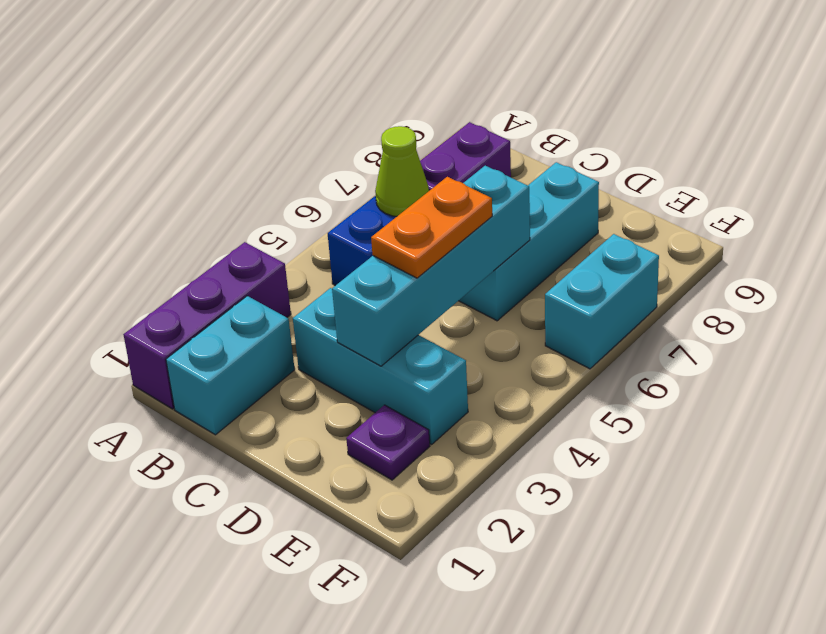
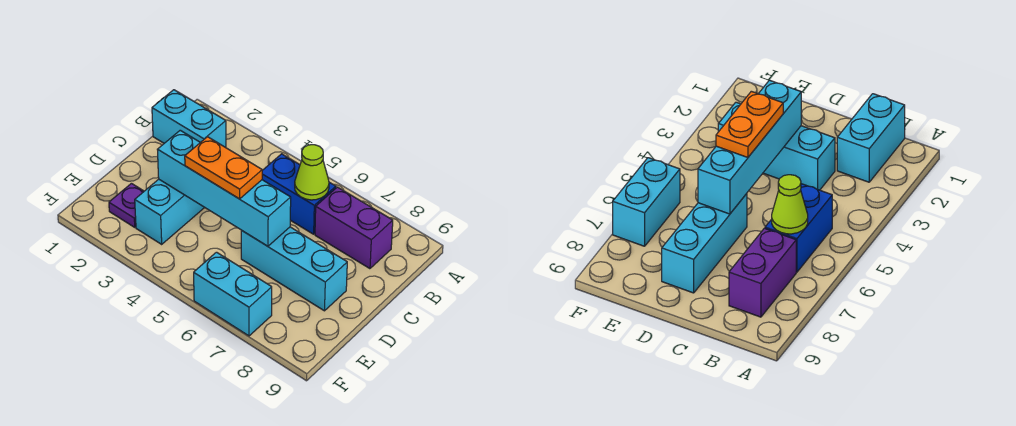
purple brick A1:A3 level 1 -> none

